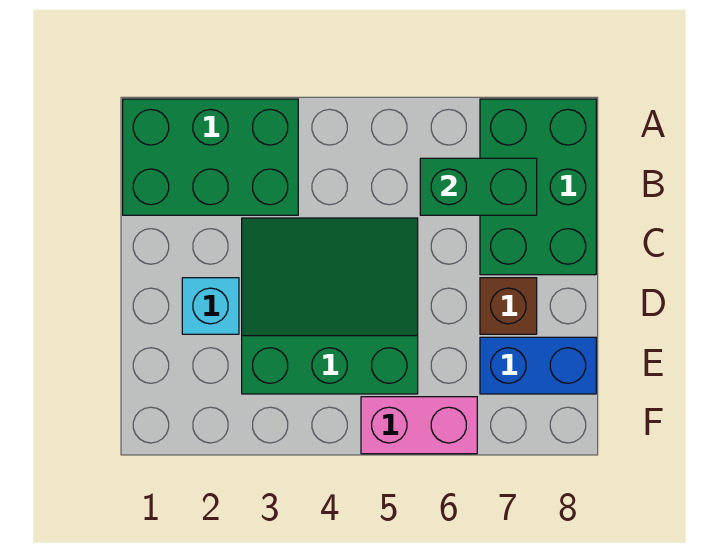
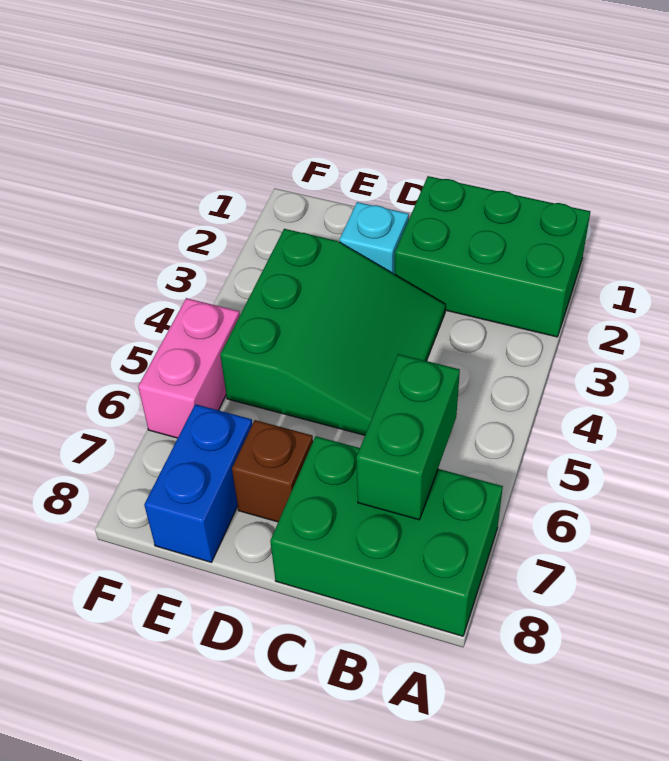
green brick A1:B3 level 1 -> green brick A1:C2 level 1

